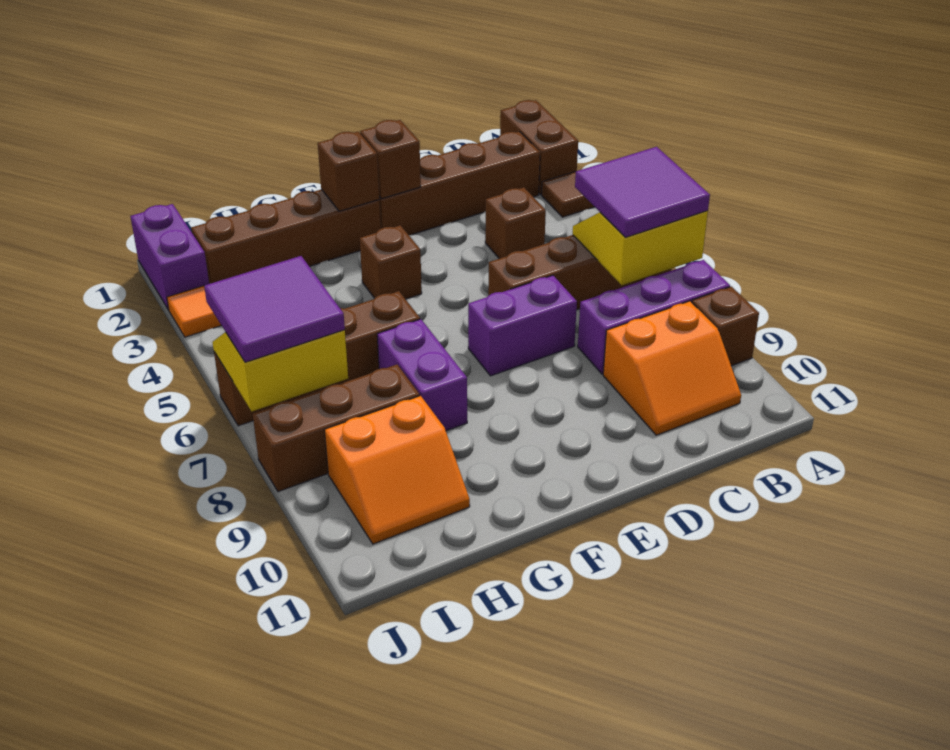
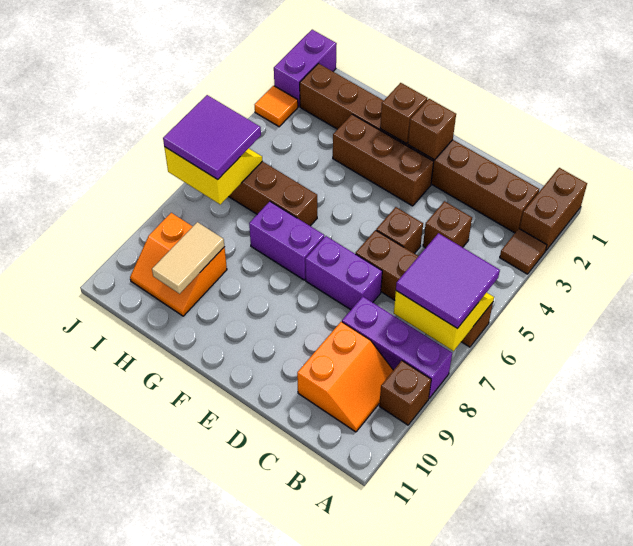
orange slope B9:C10 level 1 top 9 -> orange slope B9:C10 level 1 top C
brown brick F4 level 1 -> brown brick D5 level 1
purple brick G7:G8 level 1 -> purple brick F7:G7 level 1
brown brick H8:J8 level 1 -> brown brick E3:G3 level 1
none -> tan tile H9:H10 level 2

